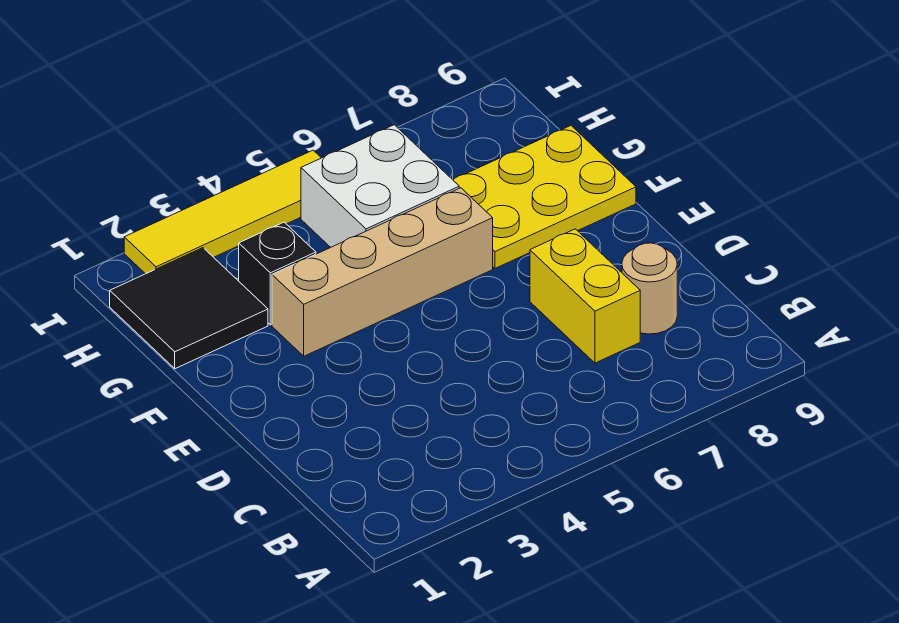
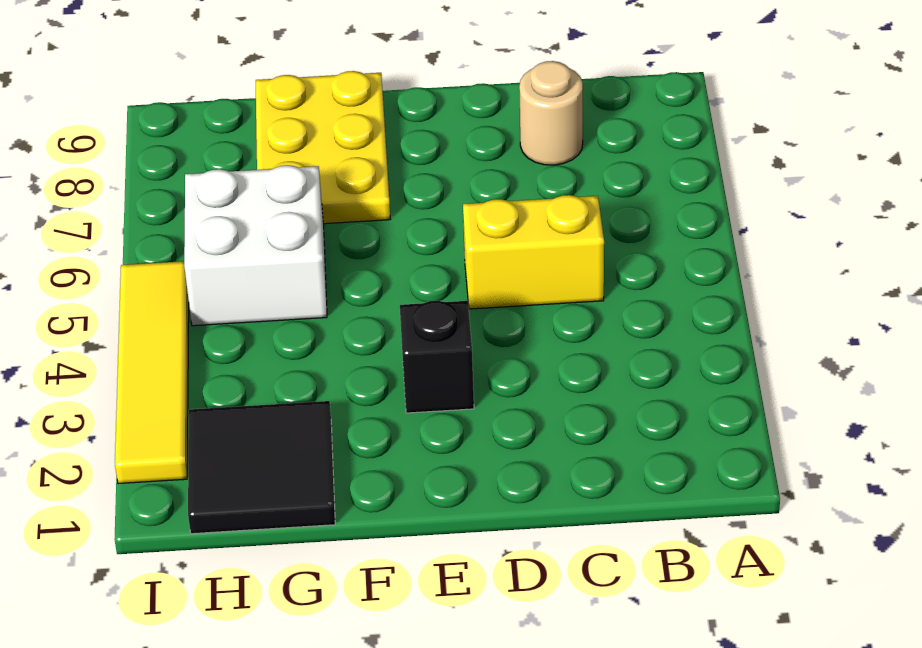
yellow brick C7:D7 level 1 -> yellow brick C5:D5 level 1
tan brick F3:F6 level 1 -> none
black brick G3 level 1 -> black brick E3 level 1

